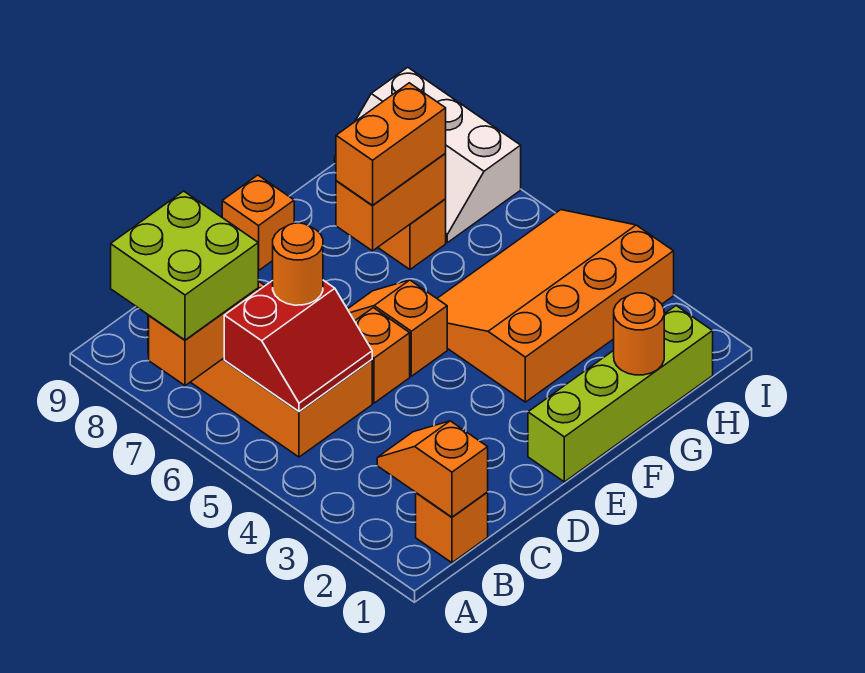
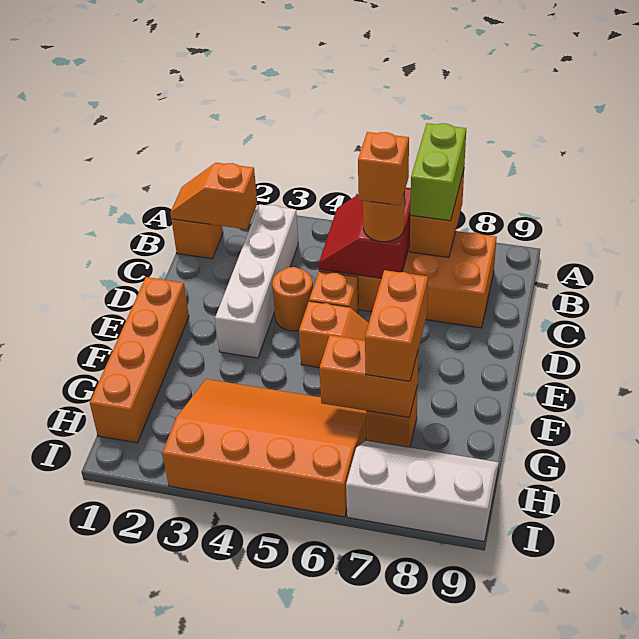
lime brick A7:B8 level 3 -> lime brick A7:B7 level 3
orange slope B1:B2 level 2 top 1 -> orange slope B1:B2 level 2 top 2
none -> white brick B3:E3 level 1
lime brick E1:H1 level 1 -> orange brick E1:H1 level 1
orange brick E9 level 1 -> orange brick C6 level 4
orange slope F3:I5 level 1 top 3 -> orange slope G3:I6 level 1 top I
orange brick F7:G7 level 2 -> orange brick G6:G7 level 2
orange round brick G1 level 2 -> orange round brick D4 level 1

